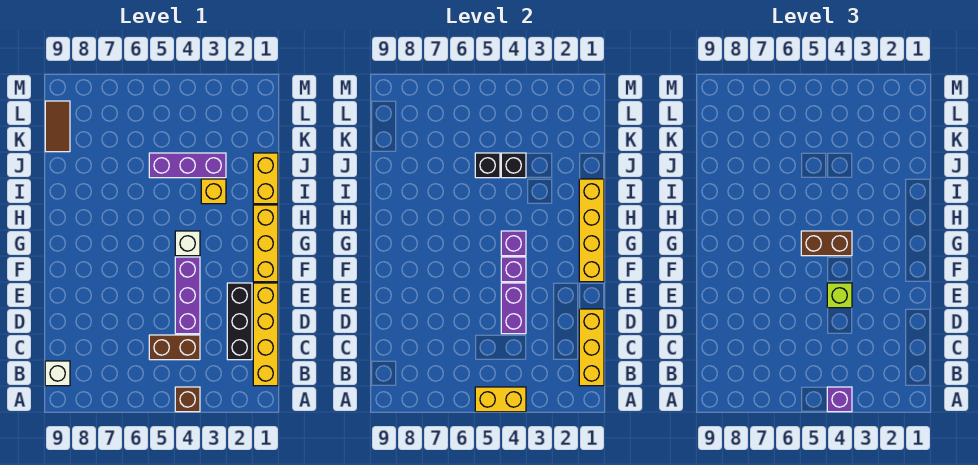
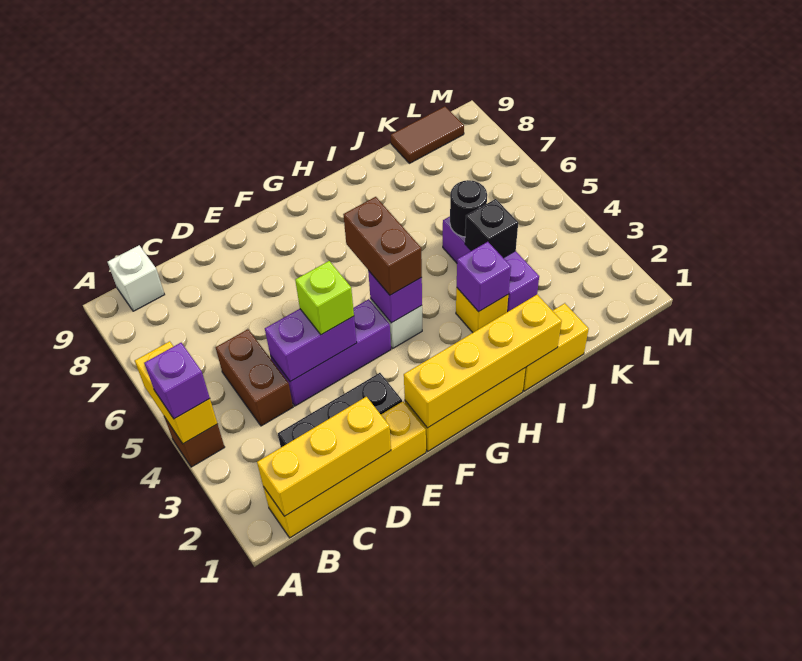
purple brick F4 level 2 -> purple brick I3 level 2
black brick J5 level 2 -> black round brick J5 level 2

